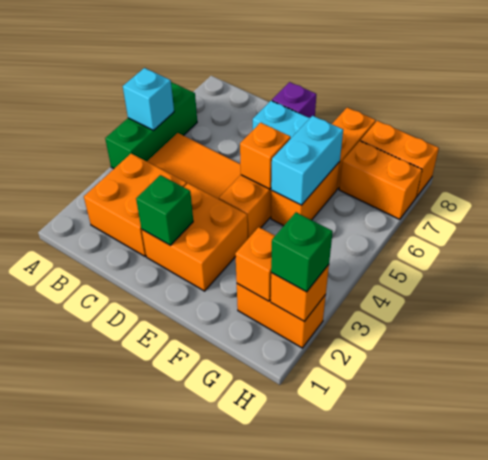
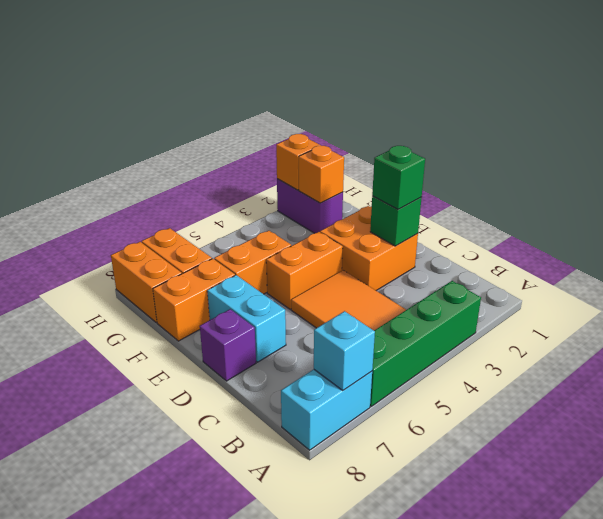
green brick A4:A6 level 1 -> green brick A3:A6 level 1
cyan brick A5 level 2 -> cyan brick A7 level 2
orange brick B2:C3 level 1 -> none
orange brick E5 level 2 -> none
cyan brick F5:F6 level 2 -> cyan brick A7:A8 level 1
orange brick G2:H2 level 1 -> purple brick G2:H2 level 1
green brick H2 level 3 -> green brick D2 level 3

